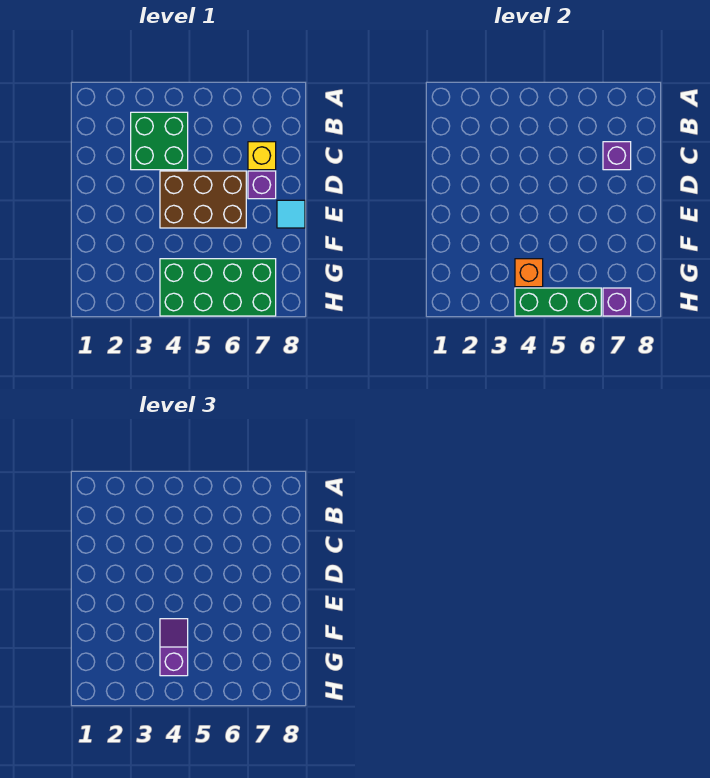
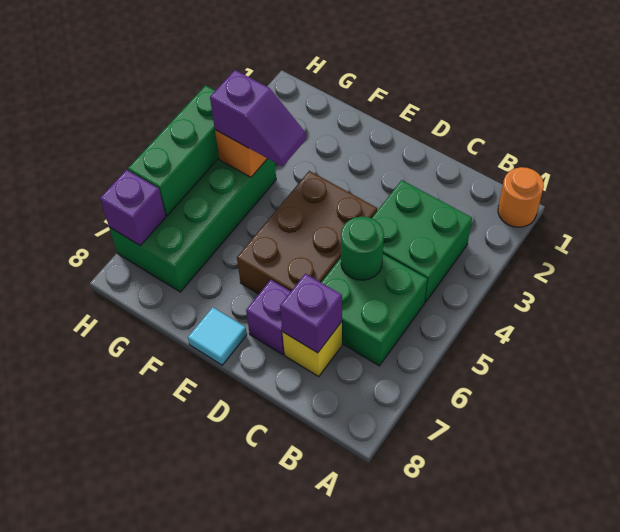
none -> orange round brick A1 level 1
none -> green brick B5:C6 level 1
none -> green round brick C5 level 2

